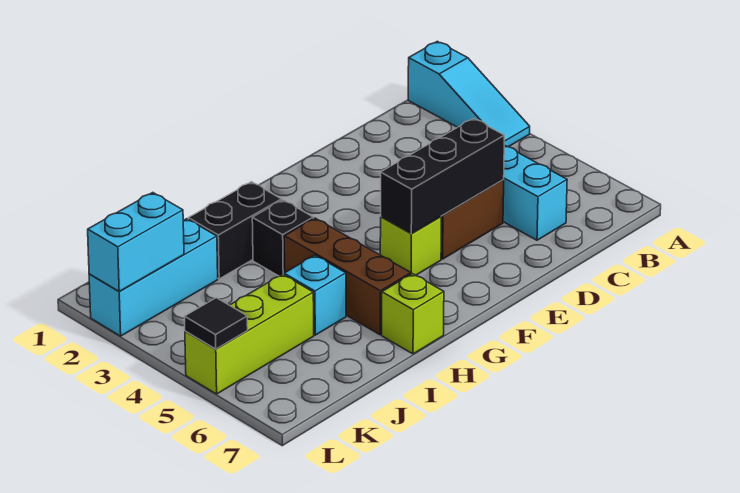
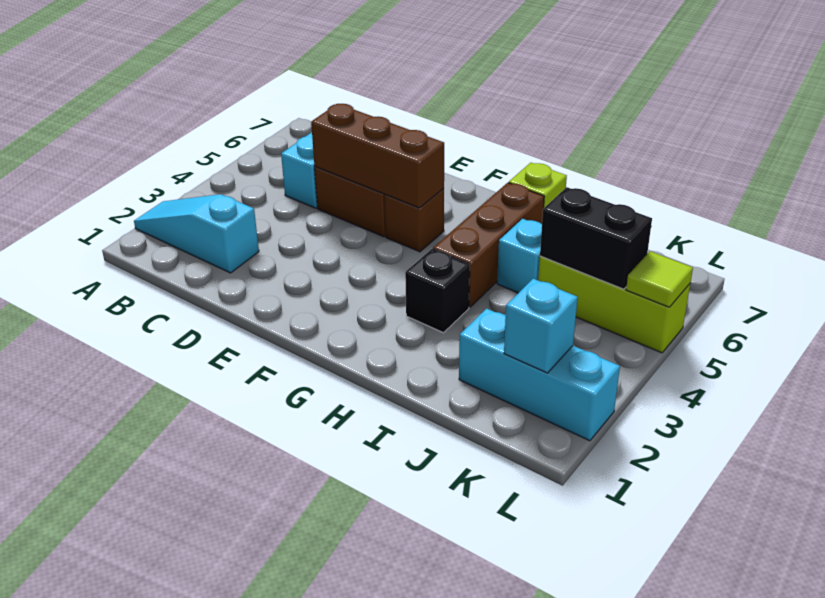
cyan slope A1:A3 level 1 top 1 -> cyan slope A2:C2 level 1 top C
black brick D5:F5 level 2 -> brown brick D5:F5 level 2
lime brick F5 level 1 -> brown brick F5 level 1
black brick H2:I2 level 1 -> black brick J5:K5 level 2
cyan brick K2:L2 level 2 -> cyan brick K2 level 2
black tile L5 level 2 -> lime tile L5 level 2

